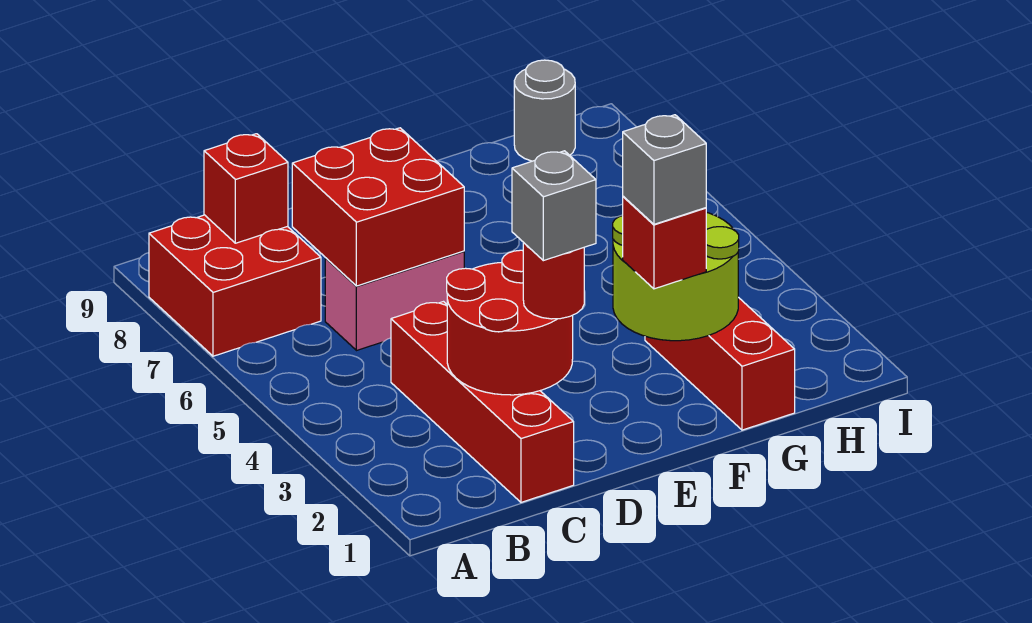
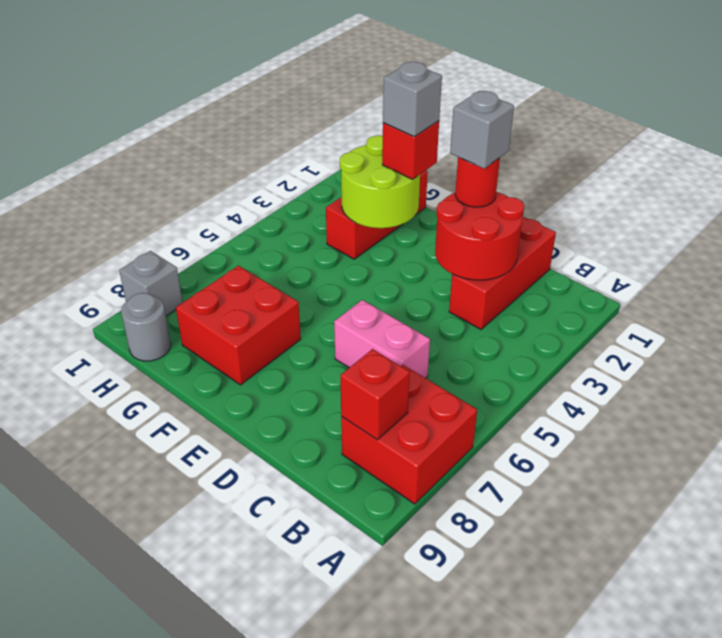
red brick C1:C4 level 1 -> red brick C1:C3 level 1
red brick C6:D7 level 2 -> red brick F7:G8 level 1
none -> grey brick I8 level 1

